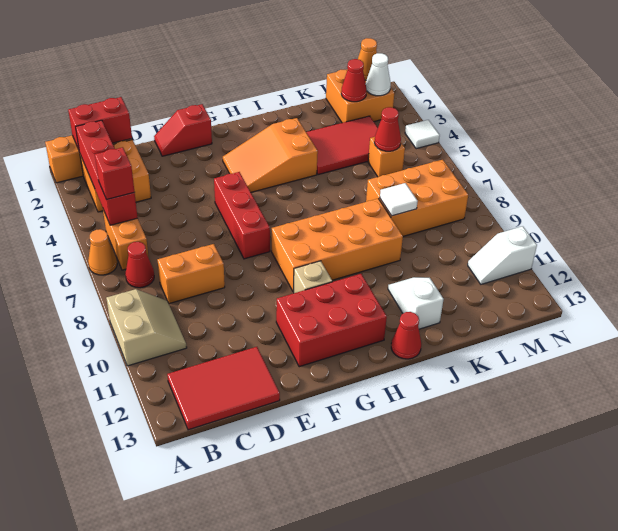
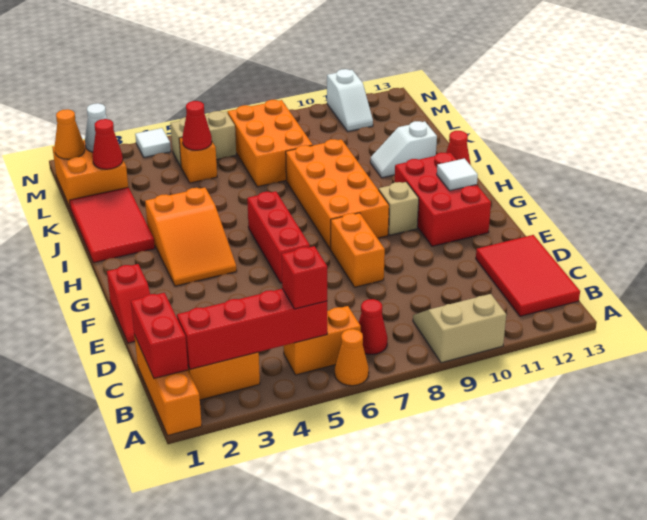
orange brick C8:D8 level 1 -> orange brick E8:F8 level 1
red brick F5:F7 level 1 -> red brick F6:H6 level 1
red tile J3:L4 level 1 -> red tile I1:K2 level 1
white tile K8 level 2 -> white tile G12 level 2
none -> tan brick M5:M6 level 1

